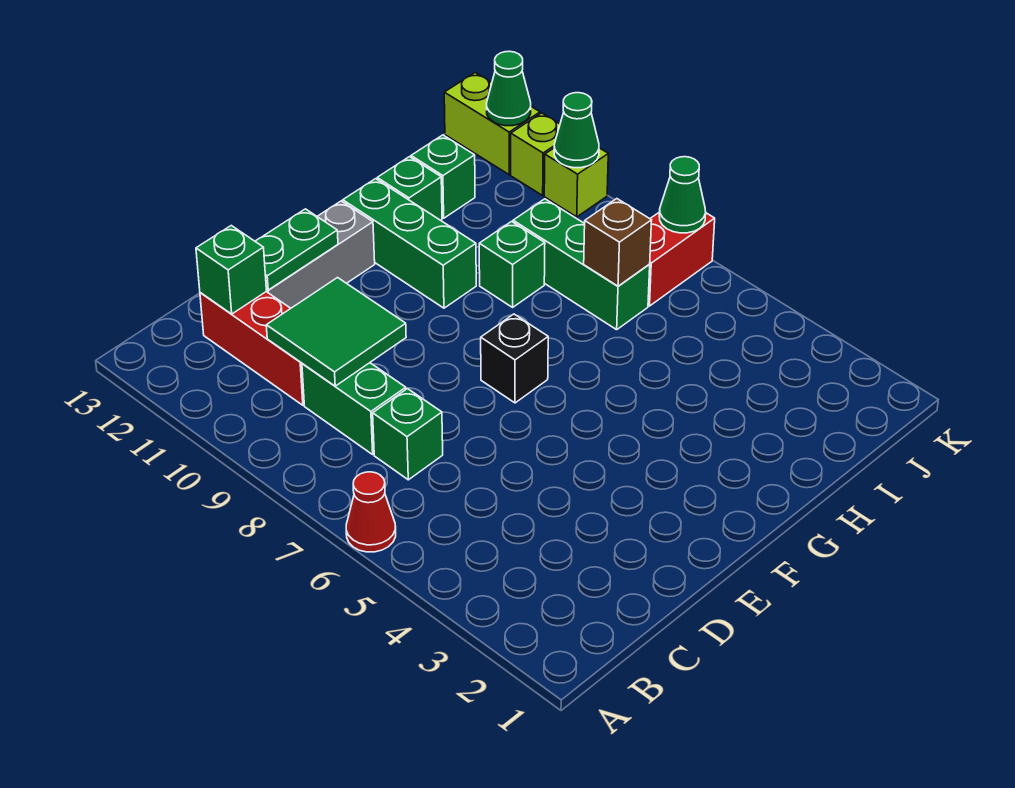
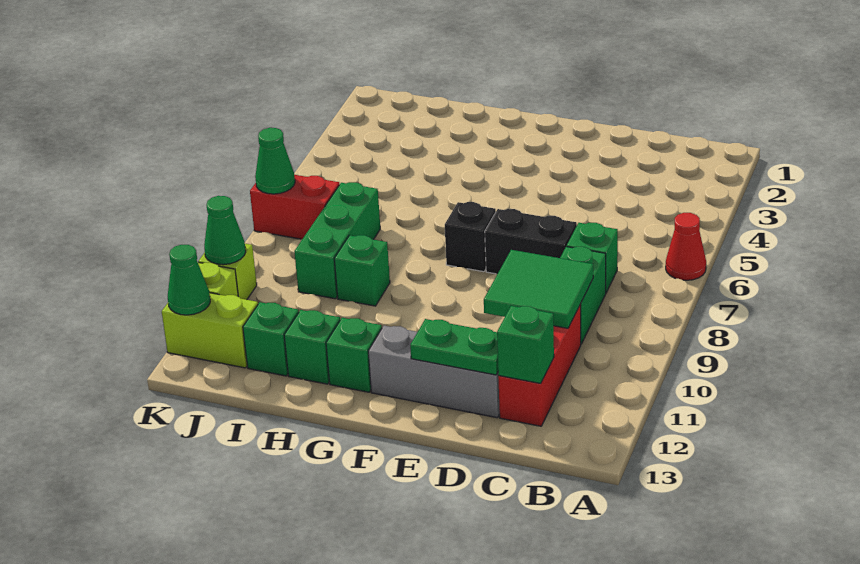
none -> black brick D7:E7 level 1
green brick G10:G12 level 1 -> green brick G12 level 1
brown brick I7 level 2 -> none
lime brick K12:K13 level 1 -> lime brick J12:K12 level 1

